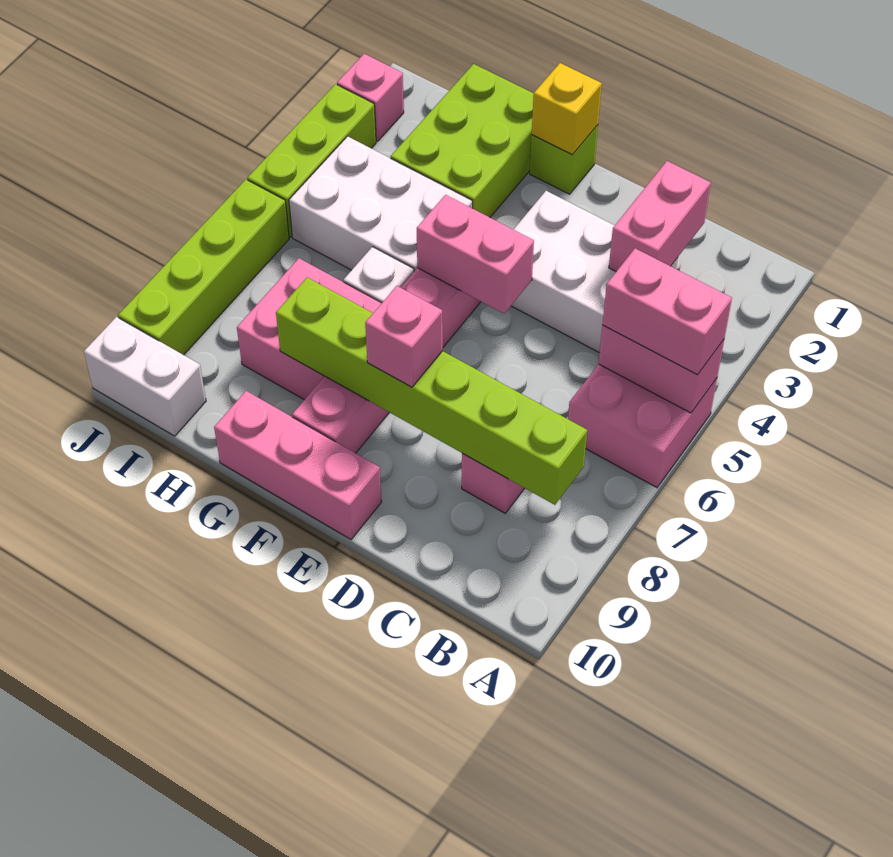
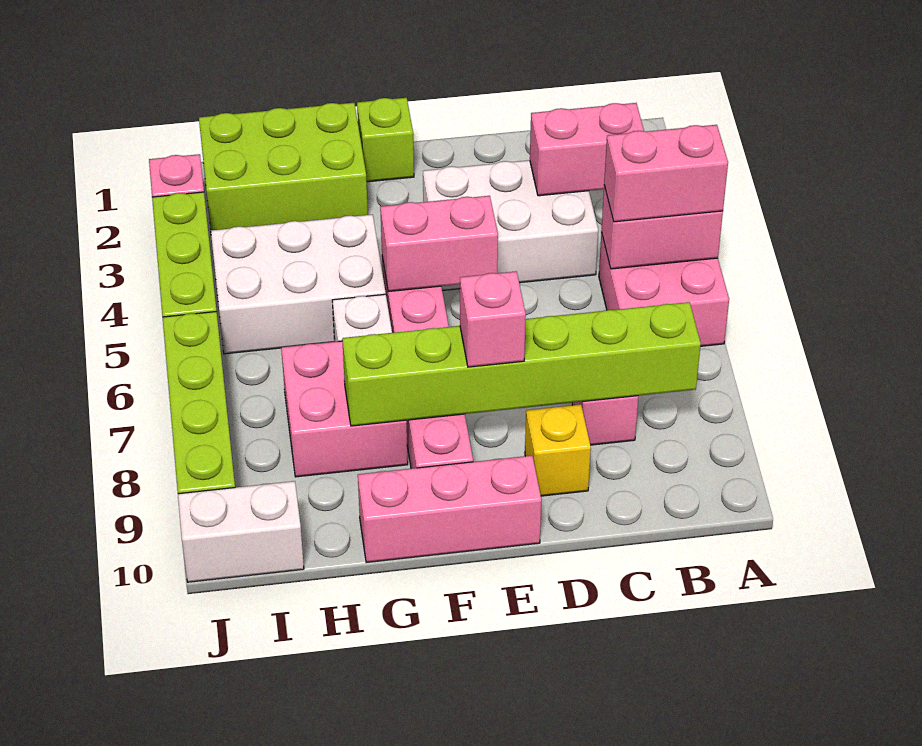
pink brick C2:C3 level 2 -> pink brick B3:C3 level 2
yellow brick F1 level 2 -> yellow brick D9 level 1
lime brick G1:H3 level 1 -> lime brick G1:I2 level 1

